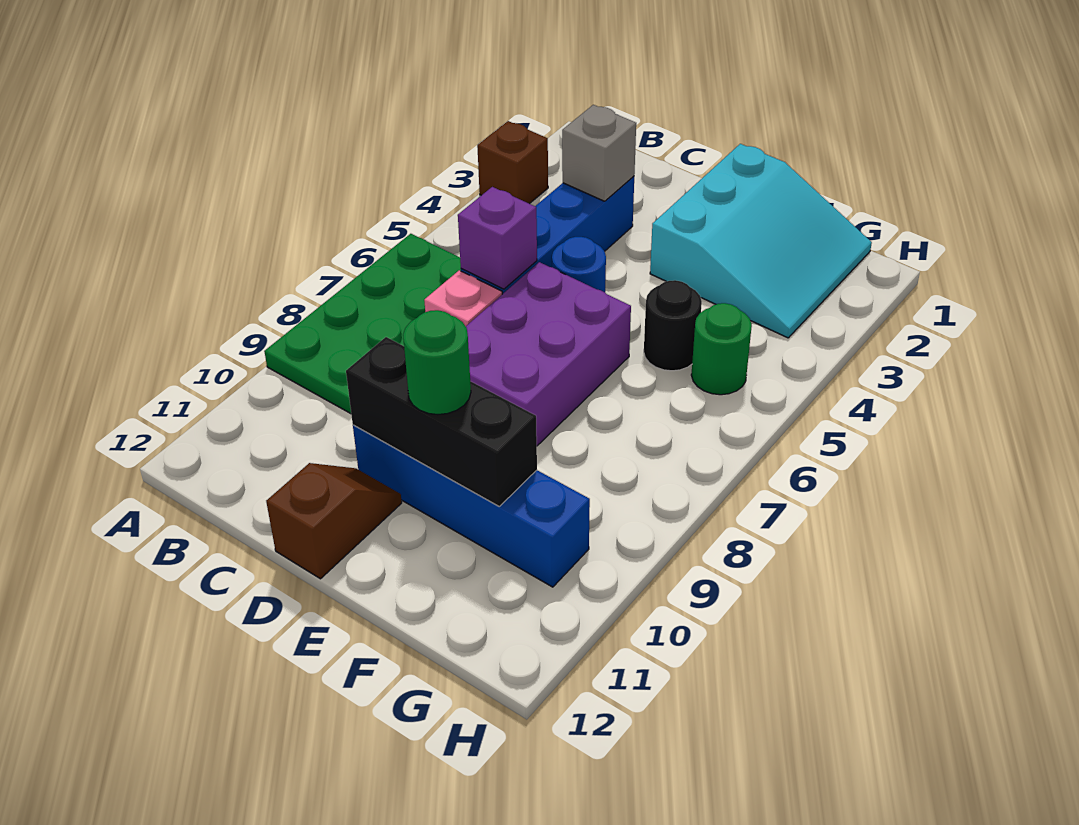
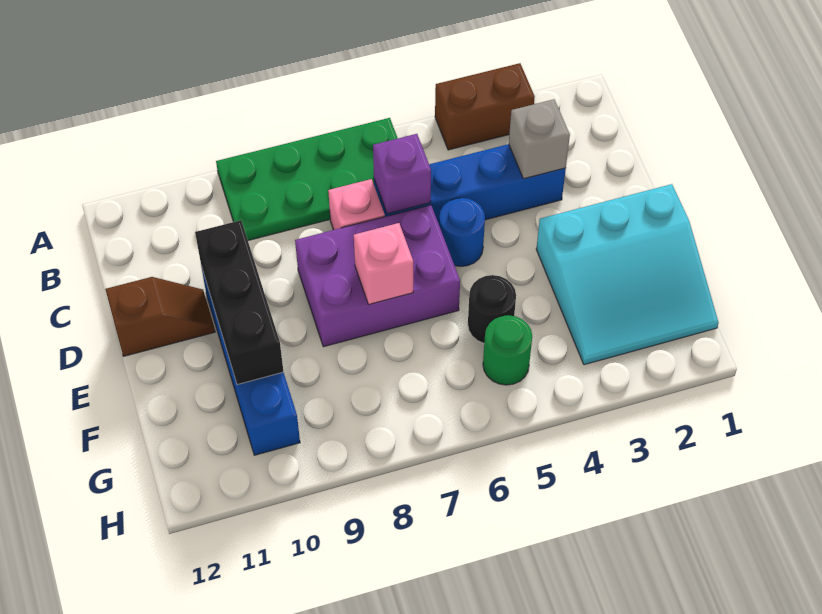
brown brick A3 level 1 -> brown brick A3:A4 level 1
none -> pink brick E7 level 2
green round brick E10 level 3 -> none

